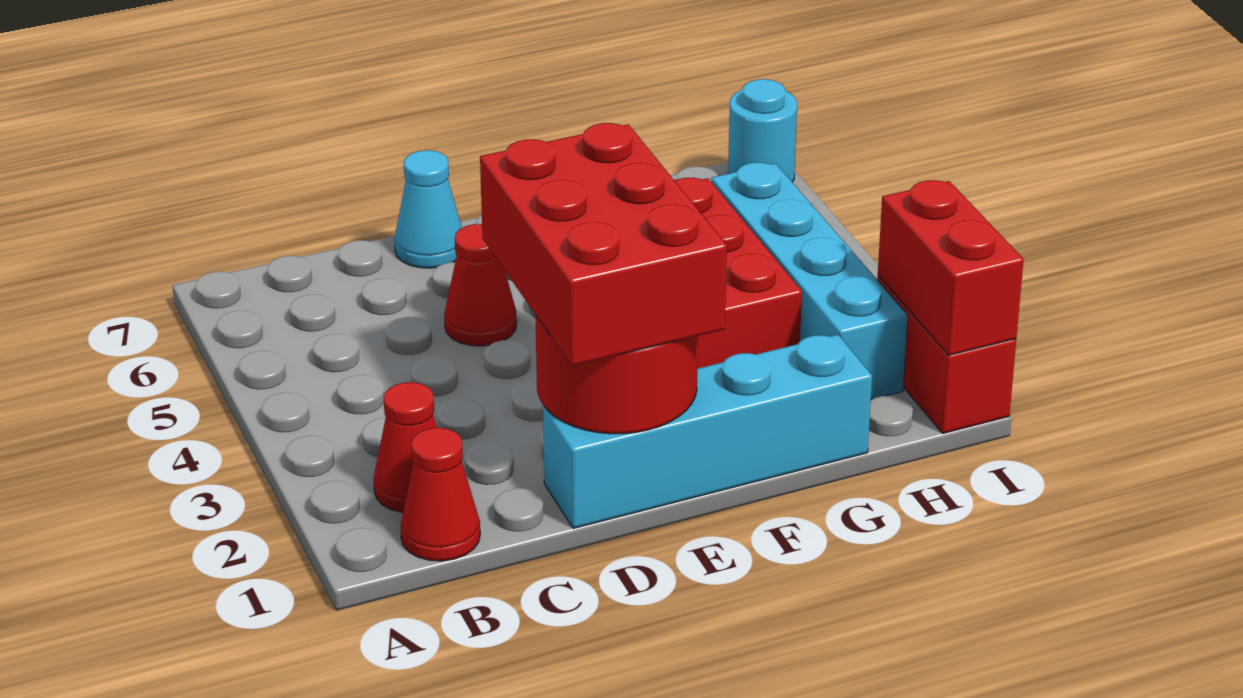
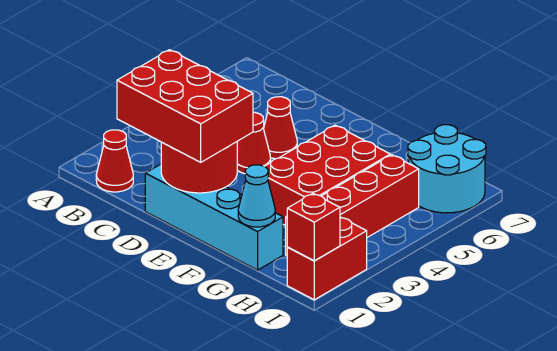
red cone B2 level 1 -> red cone D4 level 1
red brick D1:E3 level 3 -> red brick C1:E2 level 3
cyan cone D7 level 1 -> cyan cone G1 level 2
cyan brick H2:H5 level 1 -> red brick H2:H5 level 1
red brick I1:I2 level 2 -> red brick I1 level 2
cyan round brick I7 level 1 -> cyan round brick H6:I7 level 1

